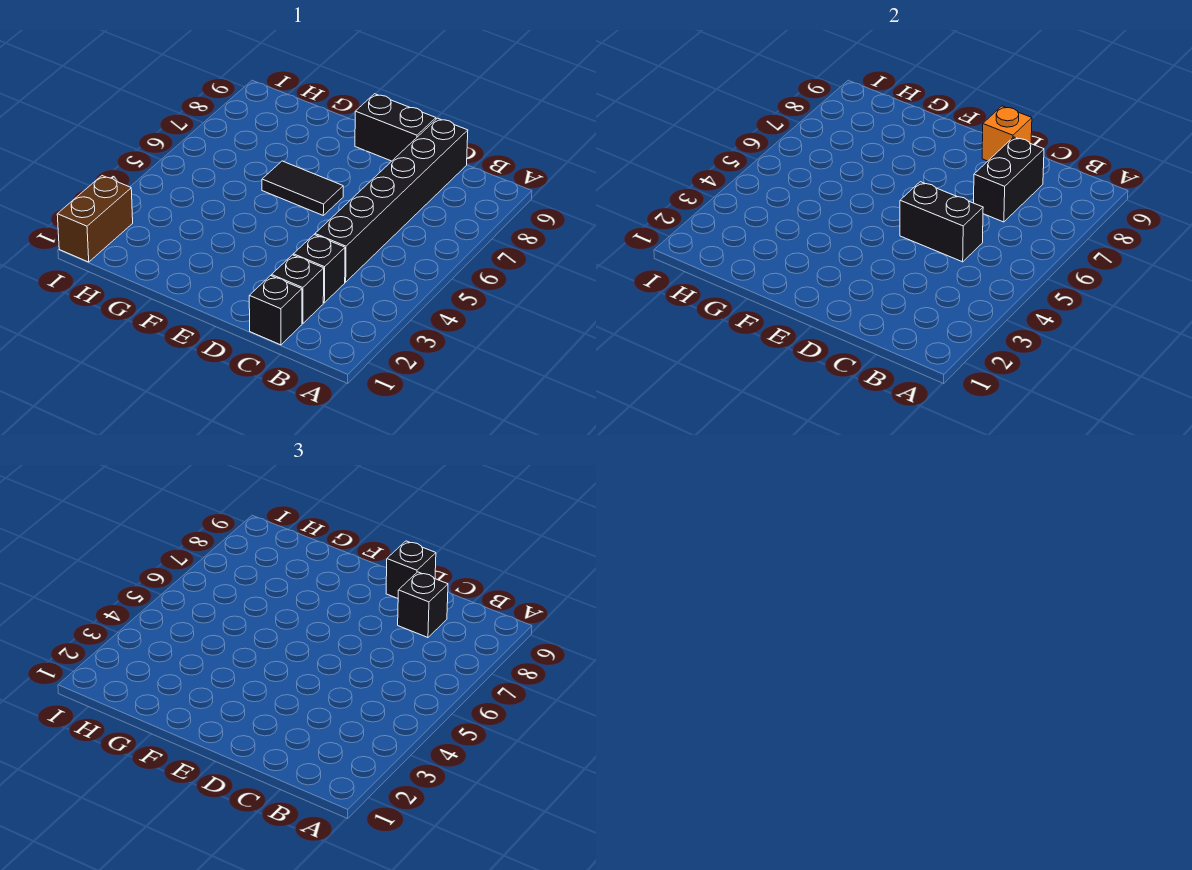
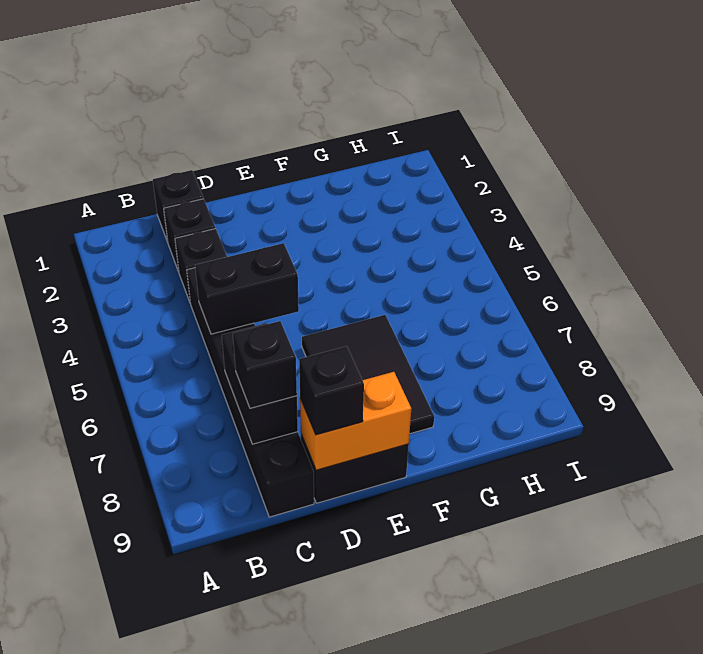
orange brick D9 level 2 -> orange brick D9:E9 level 2
black tile E6:F6 level 1 -> black tile E6:F8 level 1
brown brick I1:I2 level 1 -> none

